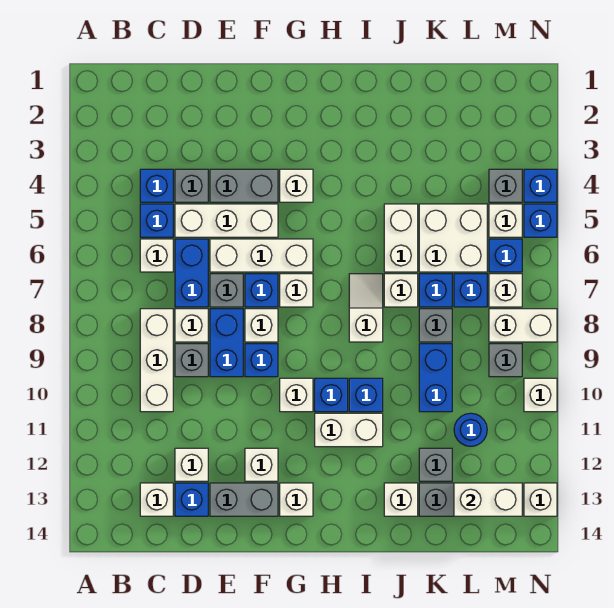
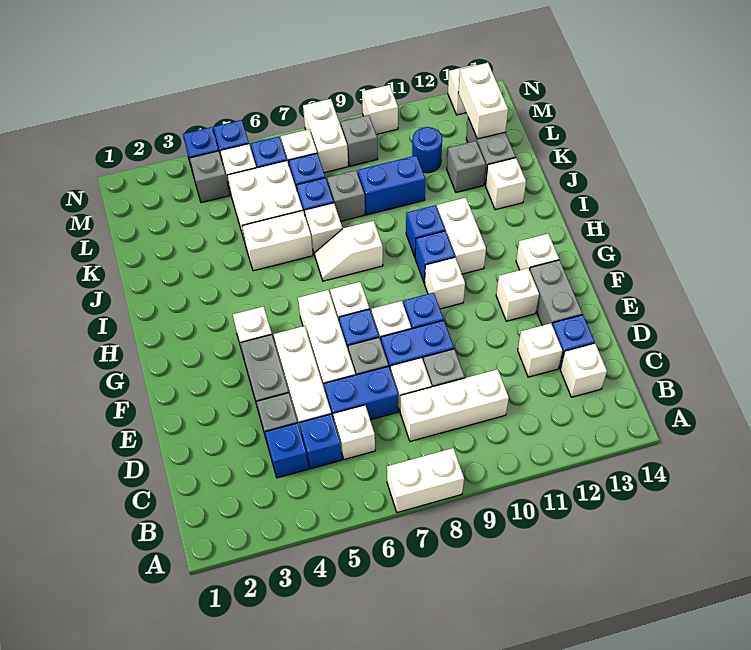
none -> white brick A7:A8 level 1

